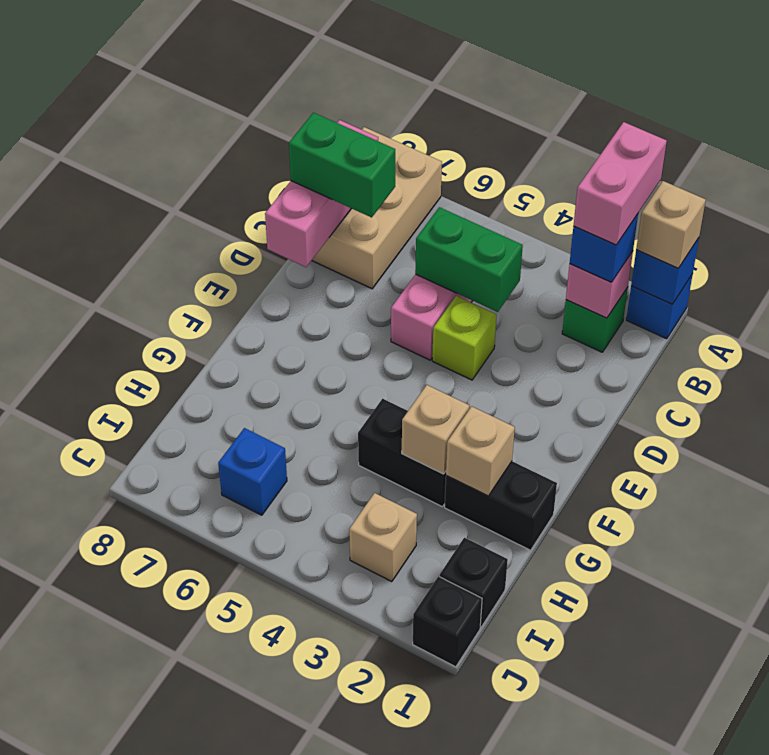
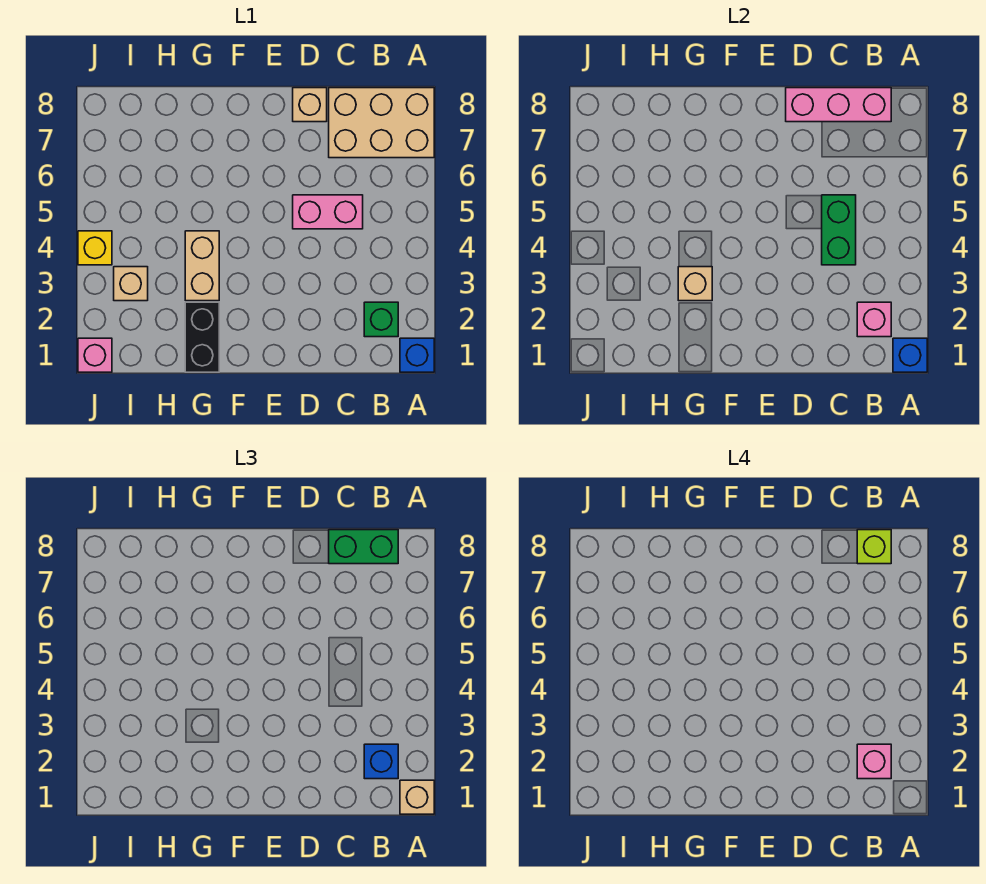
pink brick A2:B2 level 4 -> pink brick B2 level 4
green brick C7:C8 level 3 -> green brick B8:C8 level 3
lime brick D4 level 1 -> lime brick B8 level 4
tan brick G2 level 2 -> tan brick D8 level 1
black brick G3:G4 level 1 -> tan brick G3:G4 level 1
black brick I1 level 1 -> none
blue brick I6 level 1 -> none
black brick J1 level 1 -> pink brick J1 level 1
none -> yellow brick J4 level 1

